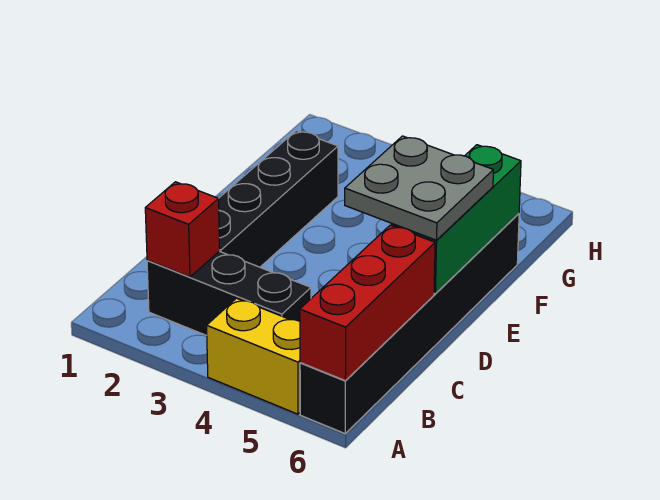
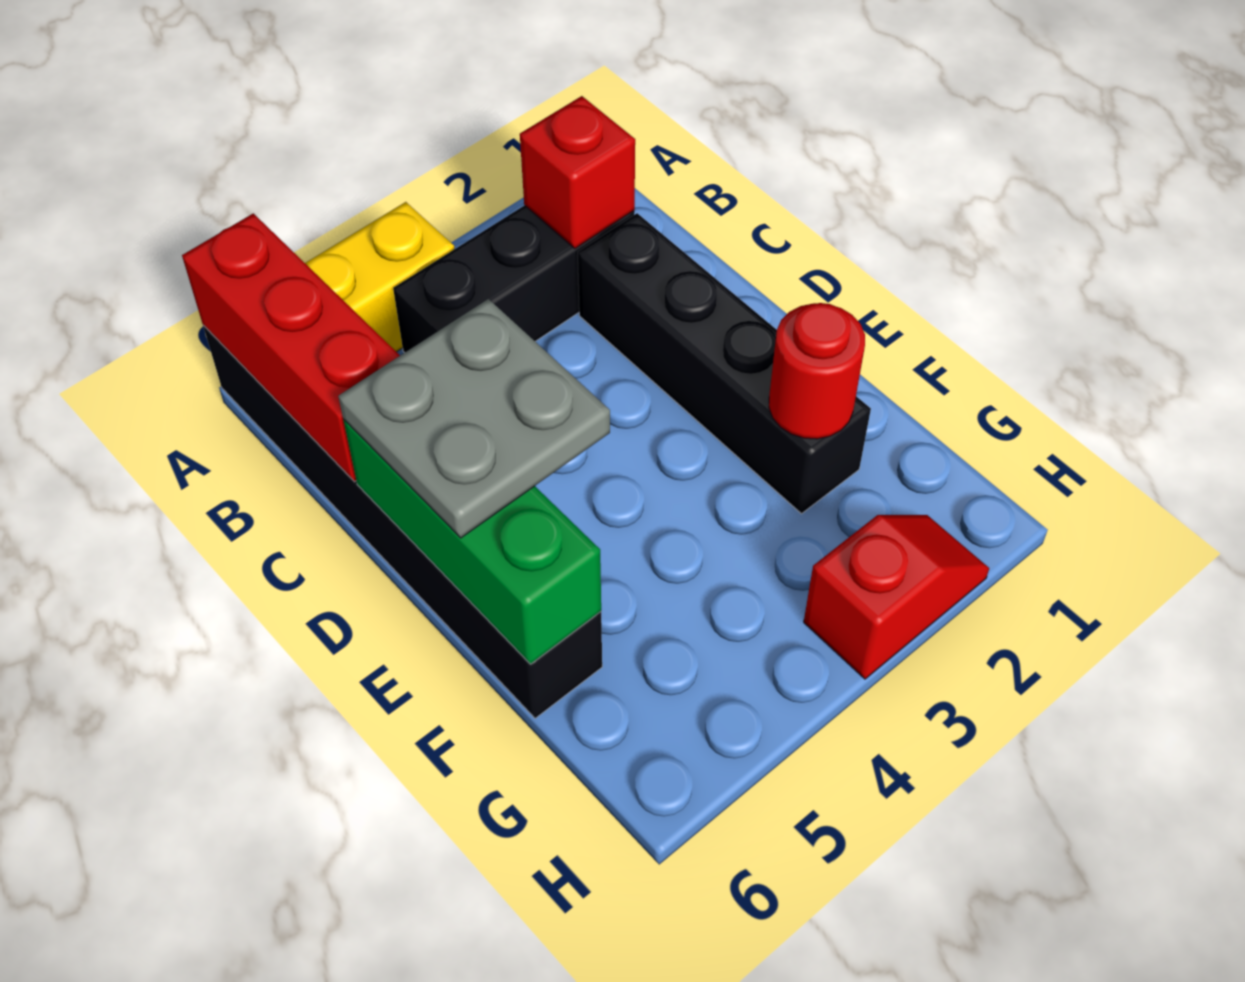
none -> red round brick F2 level 2
none -> red slope H2:H3 level 1 top 3

